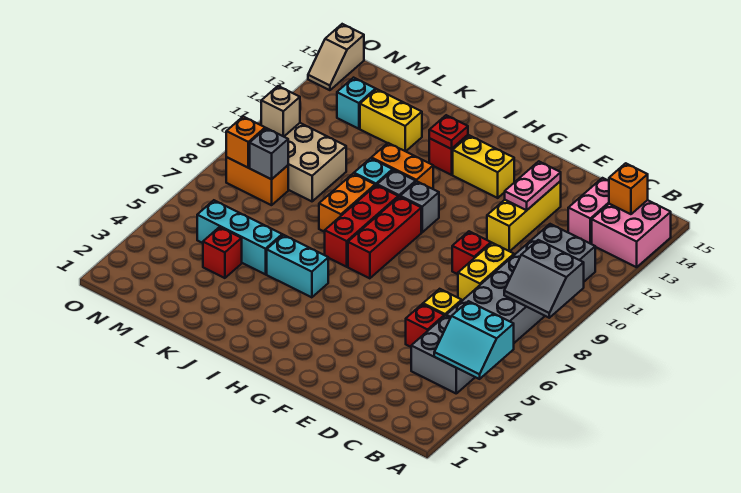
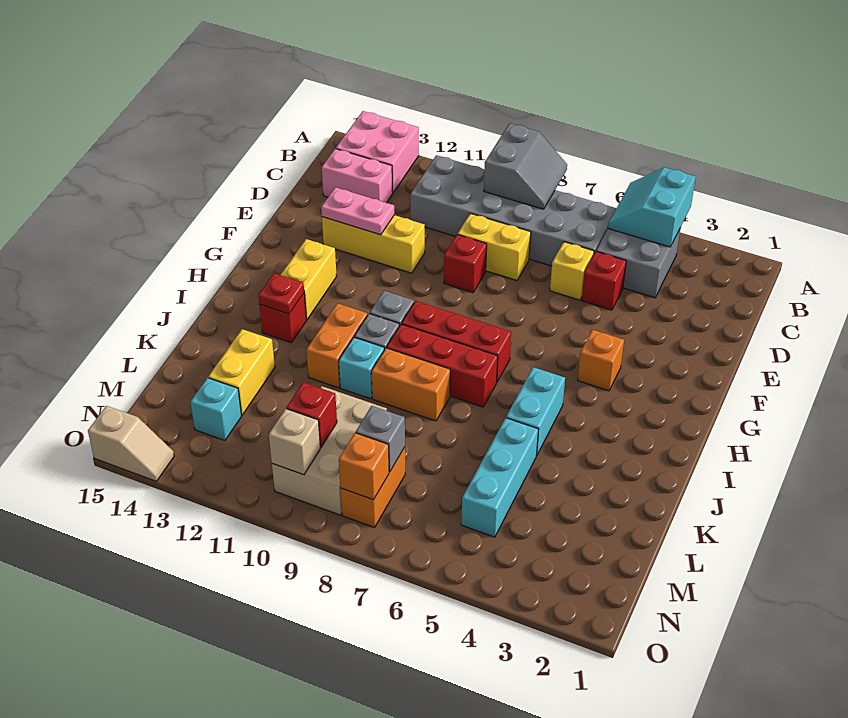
cyan slope A4:B5 level 2 top 5 -> cyan slope A4:B5 level 2 top 4
orange brick B14 level 2 -> orange brick G4 level 1
red brick L4 level 1 -> red brick M10 level 2

